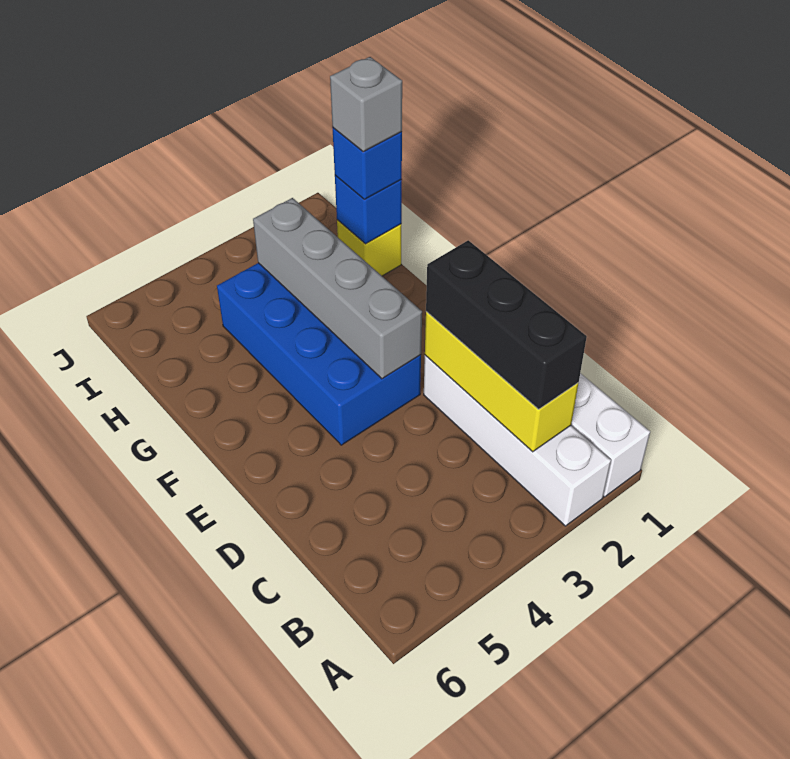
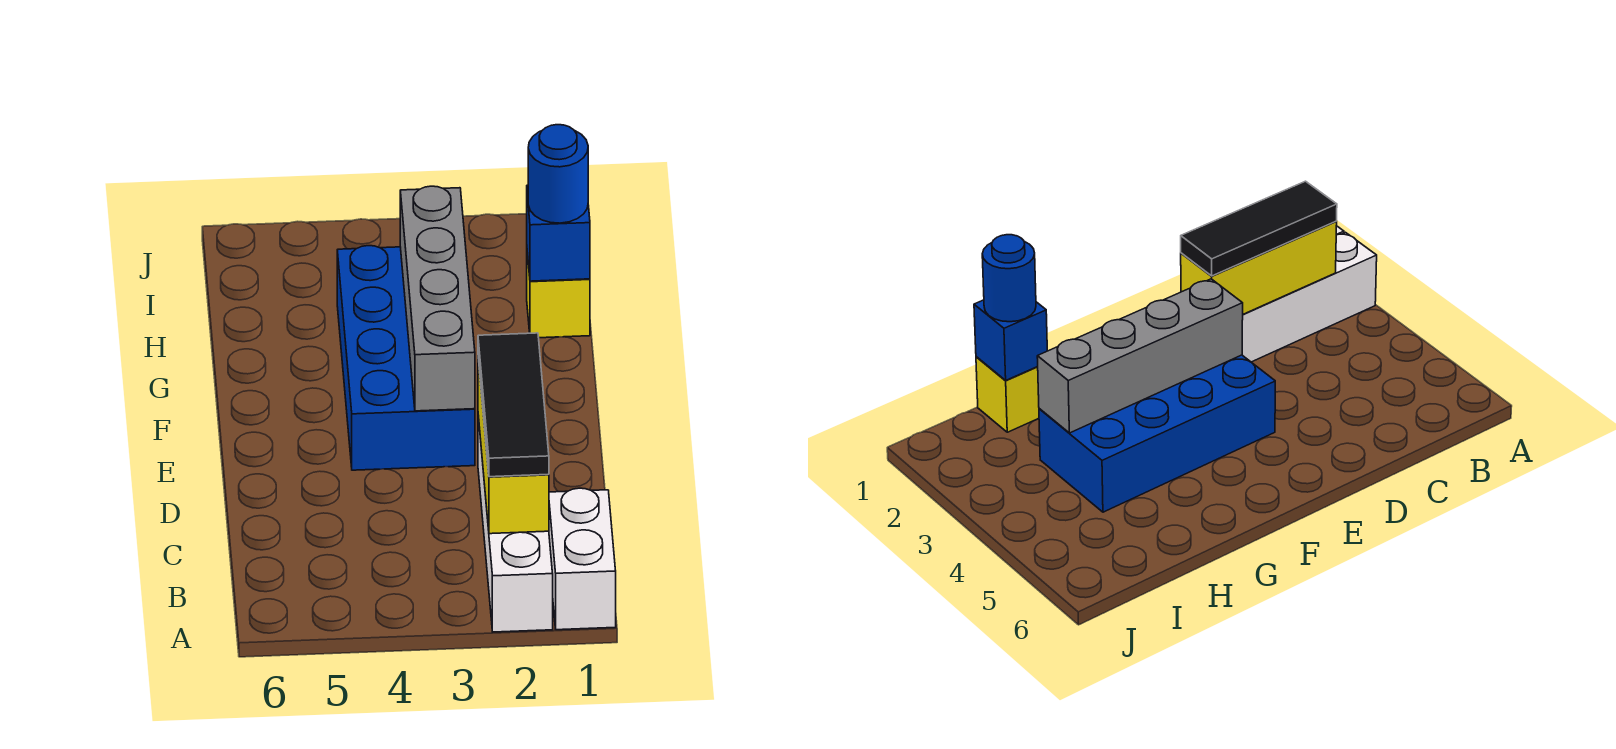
black brick B2:D2 level 3 -> black tile B2:D2 level 3
blue brick H1 level 3 -> blue round brick H1 level 3
grey brick H1 level 4 -> none

